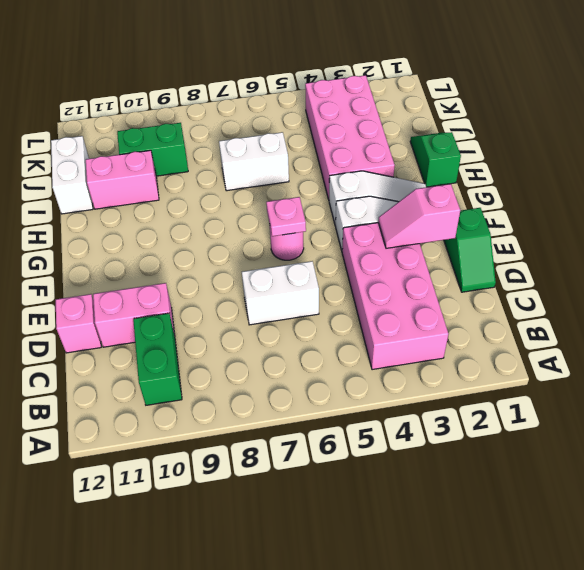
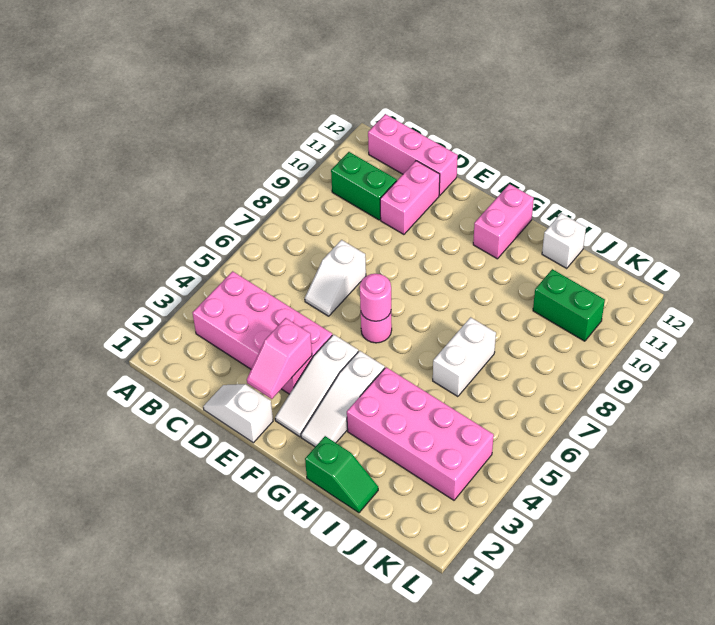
green slope D1:E1 level 1 top E -> white slope D1:E1 level 1 top E
white brick D6:D7 level 1 -> white slope D6:D7 level 1 top 7
pink brick D12 level 1 -> pink brick B12:D12 level 1
pink slope E2:E3 level 2 top 2 -> pink slope E2:E3 level 2 top 3
pink plate F6 level 2 -> pink round brick F6 level 2
pink brick I10:I11 level 1 -> pink brick G11:G12 level 1
white brick I12:J12 level 1 -> white brick I12 level 1
green brick J9:J10 level 1 -> green brick J10:K10 level 1

